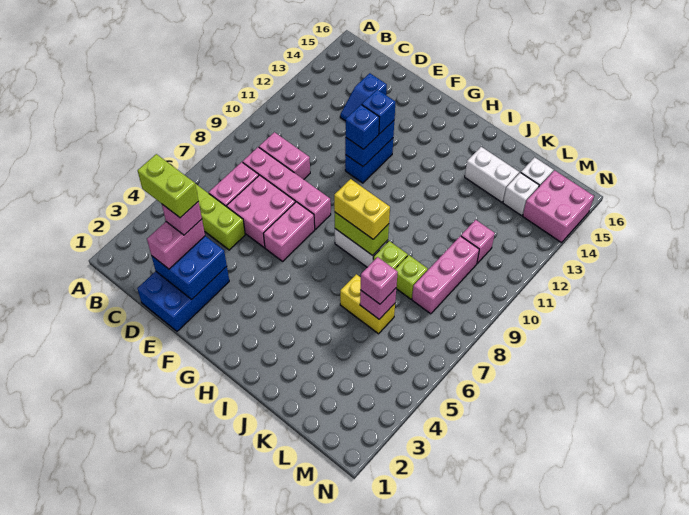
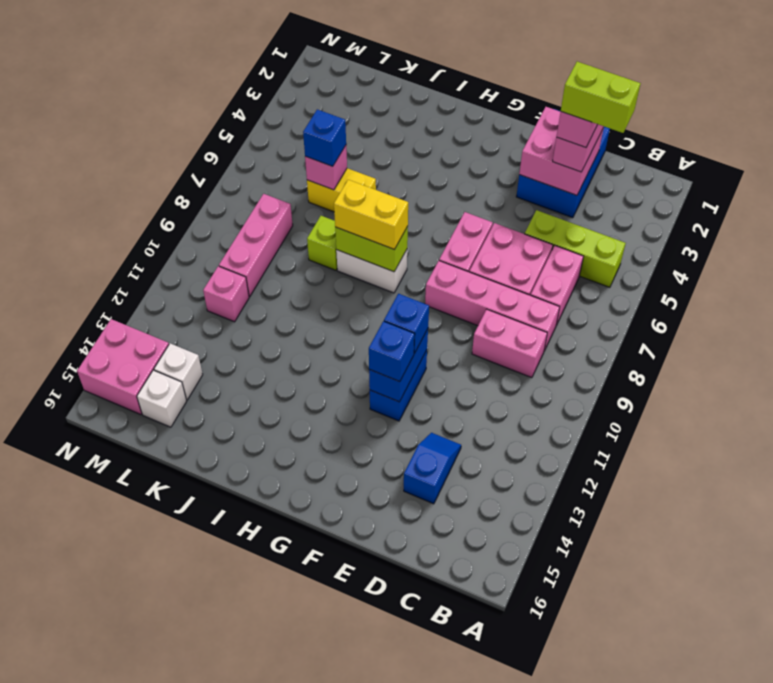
blue brick D2:E3 level 2 -> pink brick D2:E3 level 2
white brick J14:K14 level 1 -> none
pink brick K6 level 3 -> blue brick K6 level 3
lime brick K8 level 1 -> none

